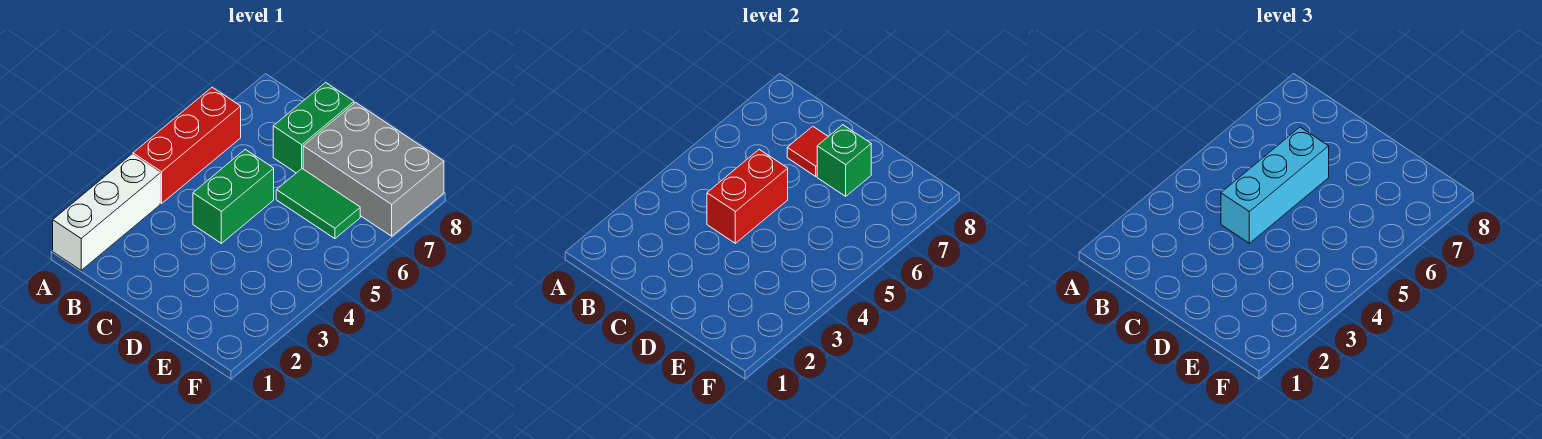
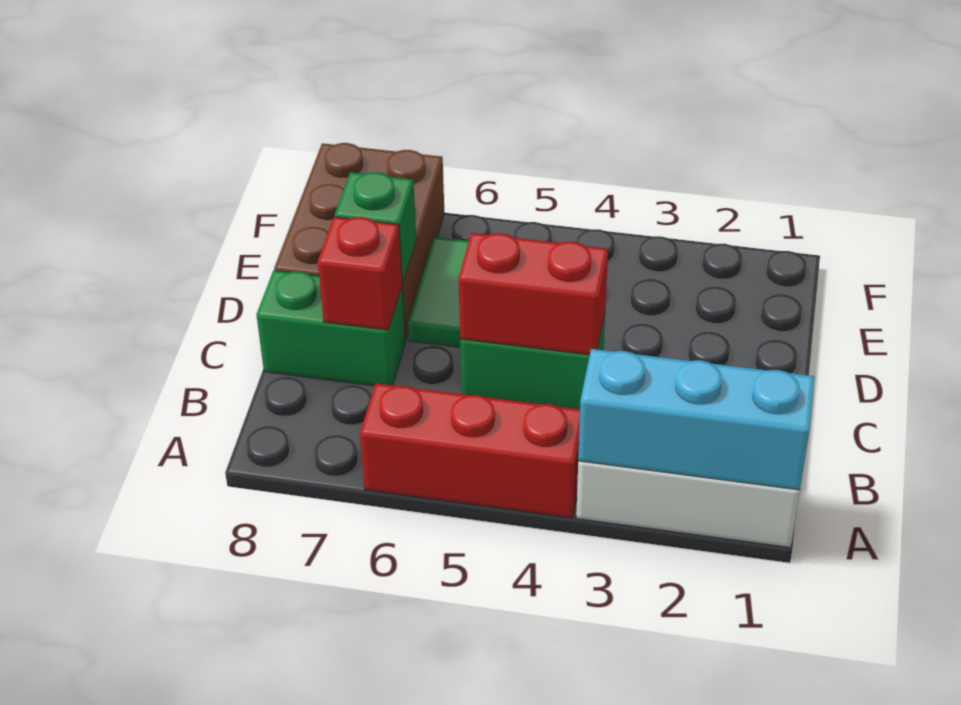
cyan brick C4:C6 level 3 -> cyan brick A1:A3 level 2
red tile C7 level 2 -> red brick C7 level 2
grey brick D7:F8 level 1 -> brown brick D7:F8 level 1

